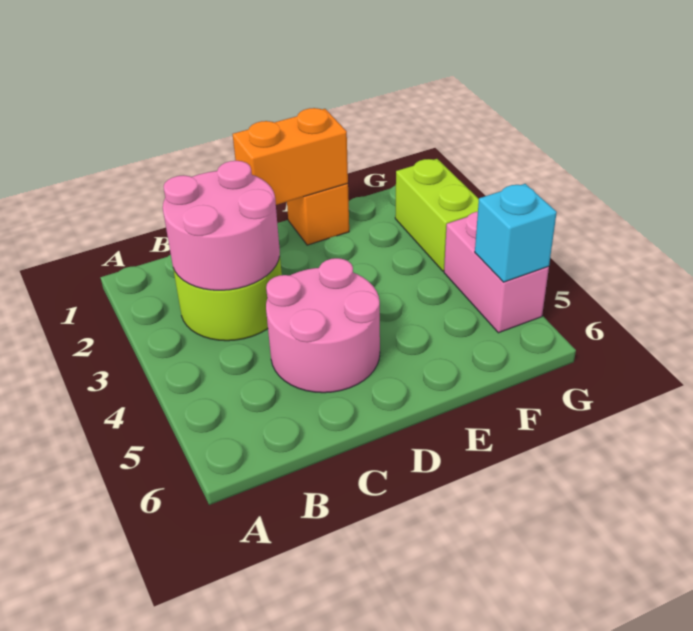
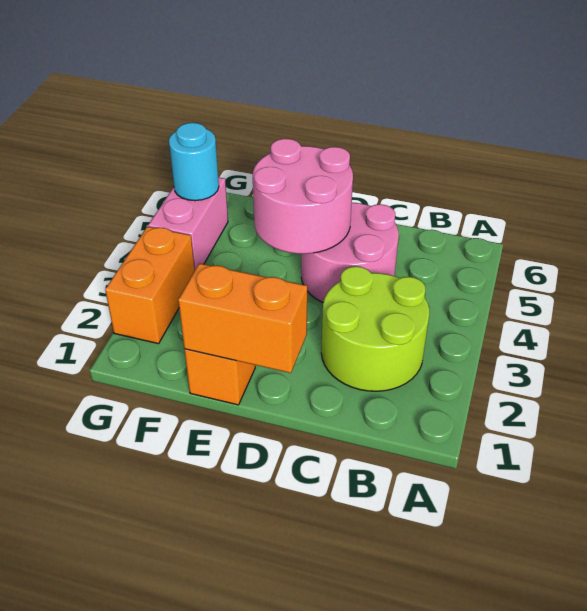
pink round brick B2:C3 level 2 -> pink round brick D4:E5 level 2
lime brick G2:G3 level 1 -> orange brick G2:G3 level 1
cyan brick G5 level 2 -> cyan round brick G5 level 2

